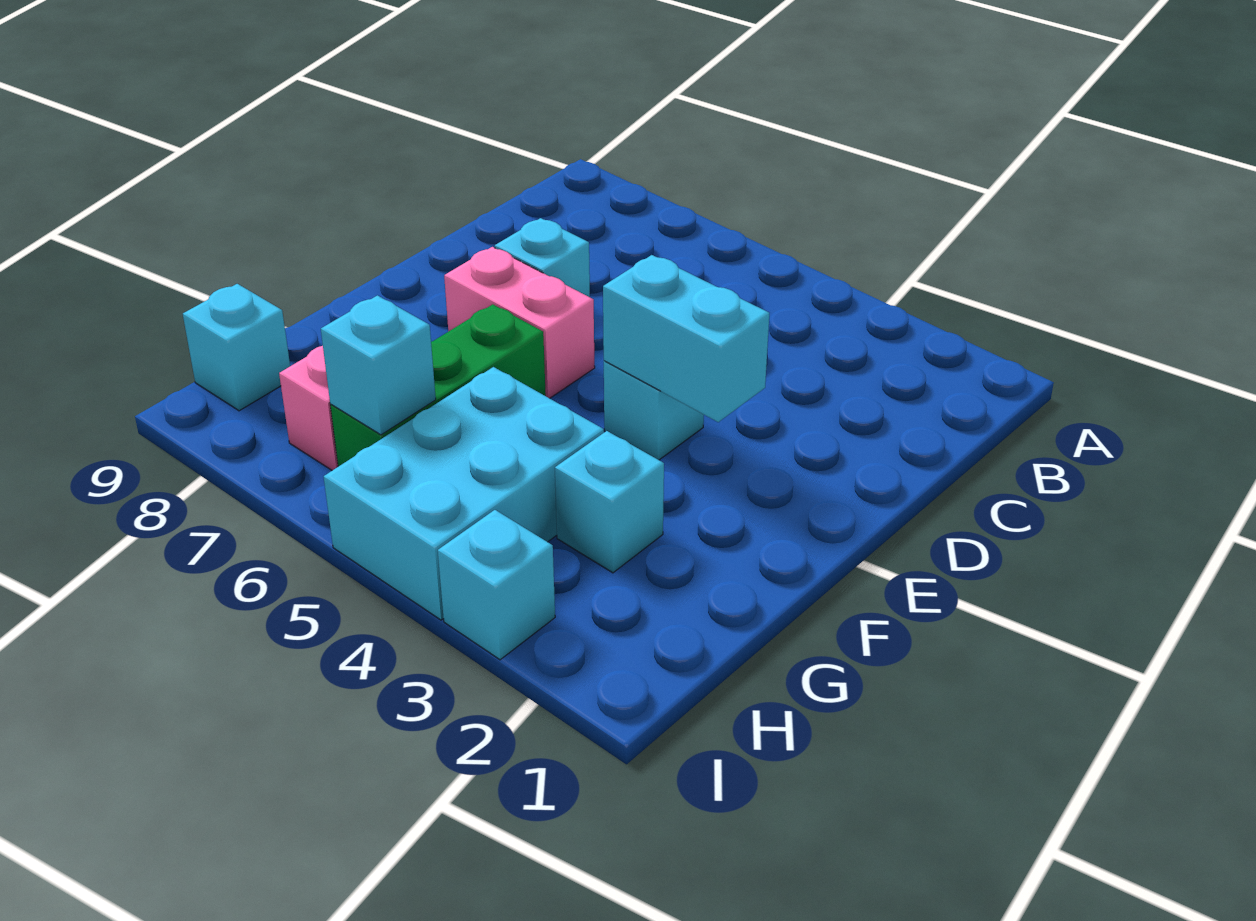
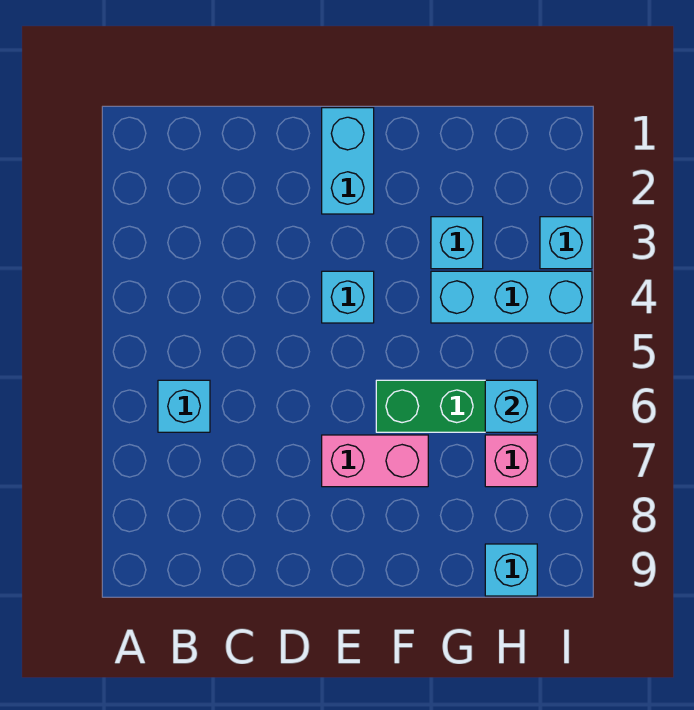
cyan brick D7 level 1 -> cyan brick B6 level 1
cyan brick E3:E4 level 2 -> cyan brick E1:E2 level 1
pink brick E6:E7 level 1 -> pink brick E7:F7 level 1
cyan brick G4:I5 level 1 -> cyan brick G4:I4 level 1

